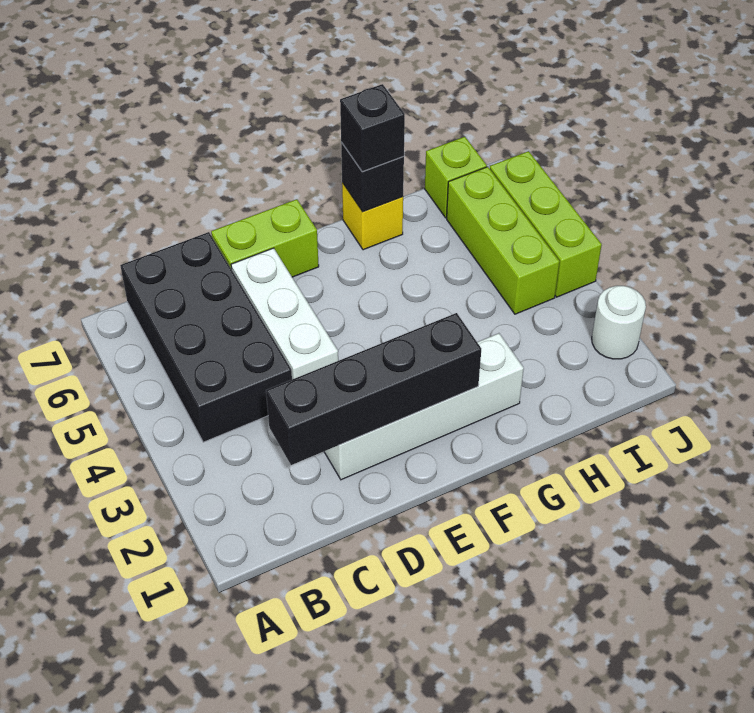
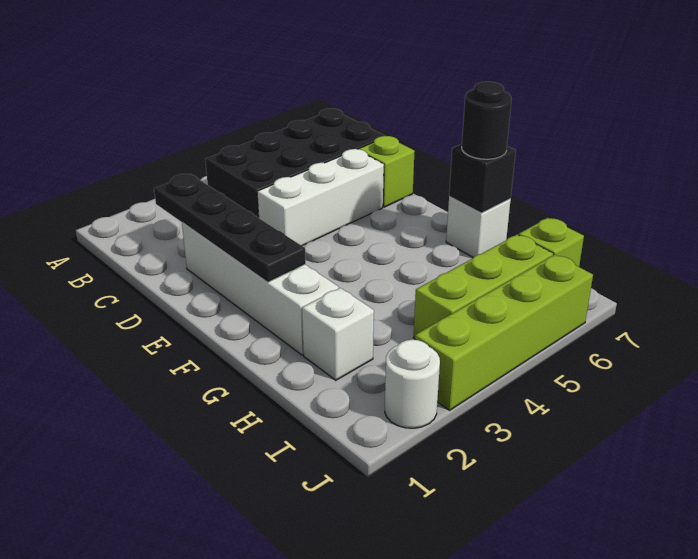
black brick C2:F2 level 2 -> black plate C2:F2 level 2
lime brick D7:E7 level 1 -> lime brick D7 level 1
yellow brick G7 level 1 -> white brick G7 level 1
black brick G7 level 3 -> black round brick G7 level 3
none -> white brick H2 level 1
lime brick J4:J6 level 1 -> lime brick J3:J6 level 1

